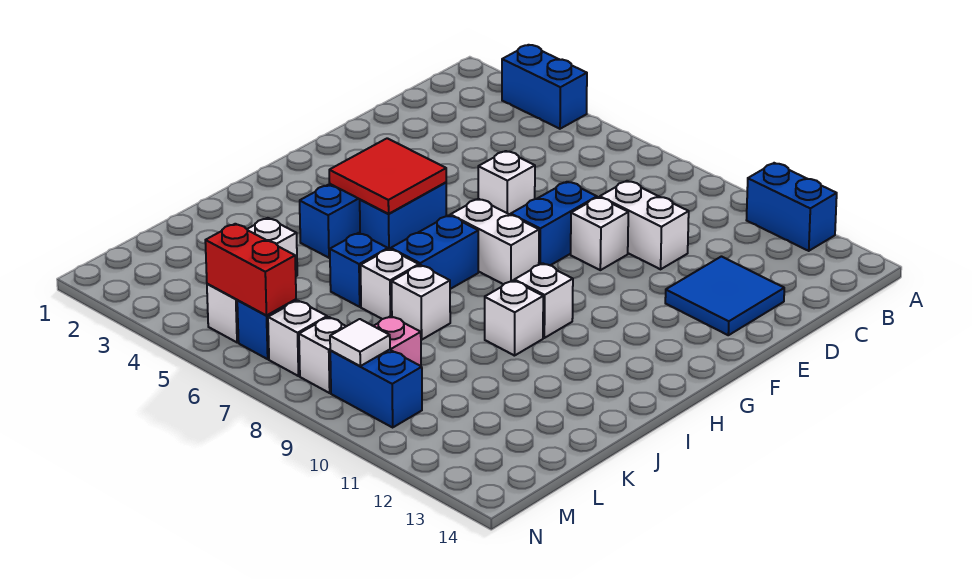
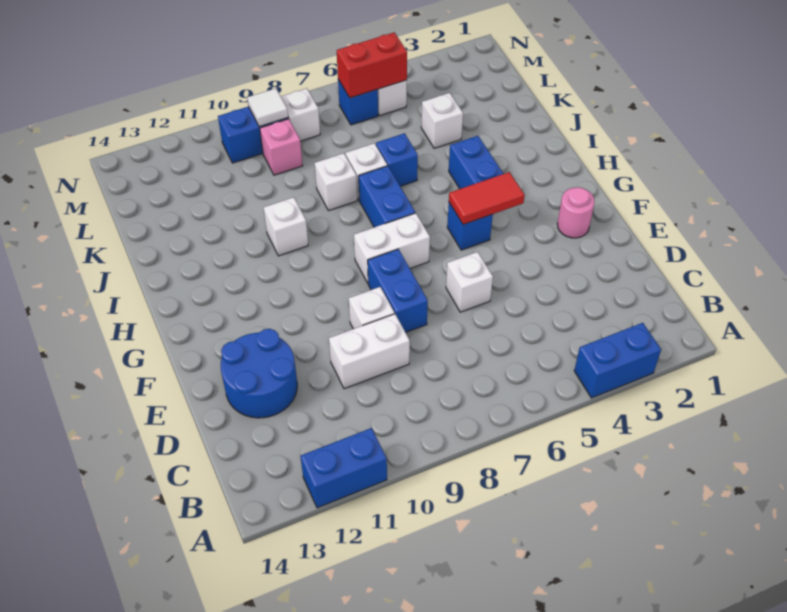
blue tile D12:E13 level 1 -> blue round brick D12:E13 level 1
none -> pink round brick F2 level 1
red tile G4:H5 level 2 -> red tile G4:G5 level 2
blue brick G5:H5 level 1 -> blue brick G5 level 1
white brick H10 level 1 -> none
white brick M7 level 1 -> none

